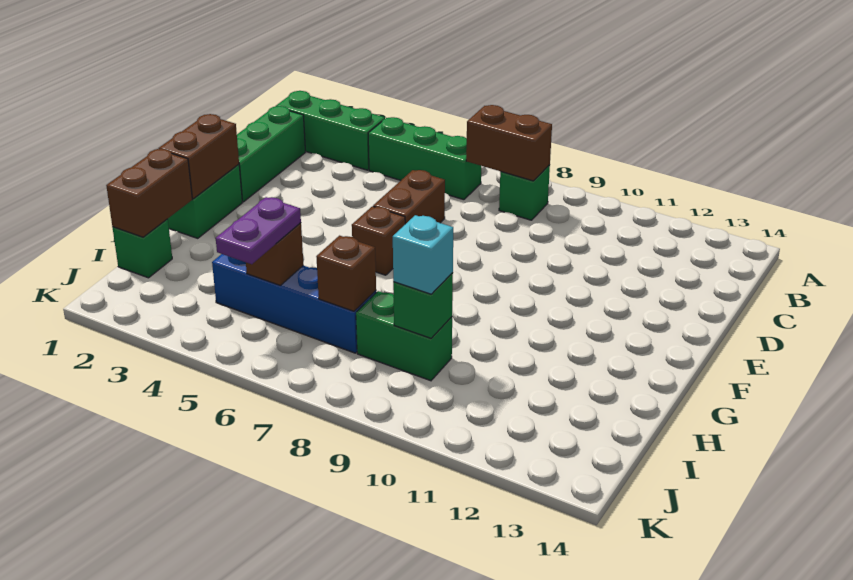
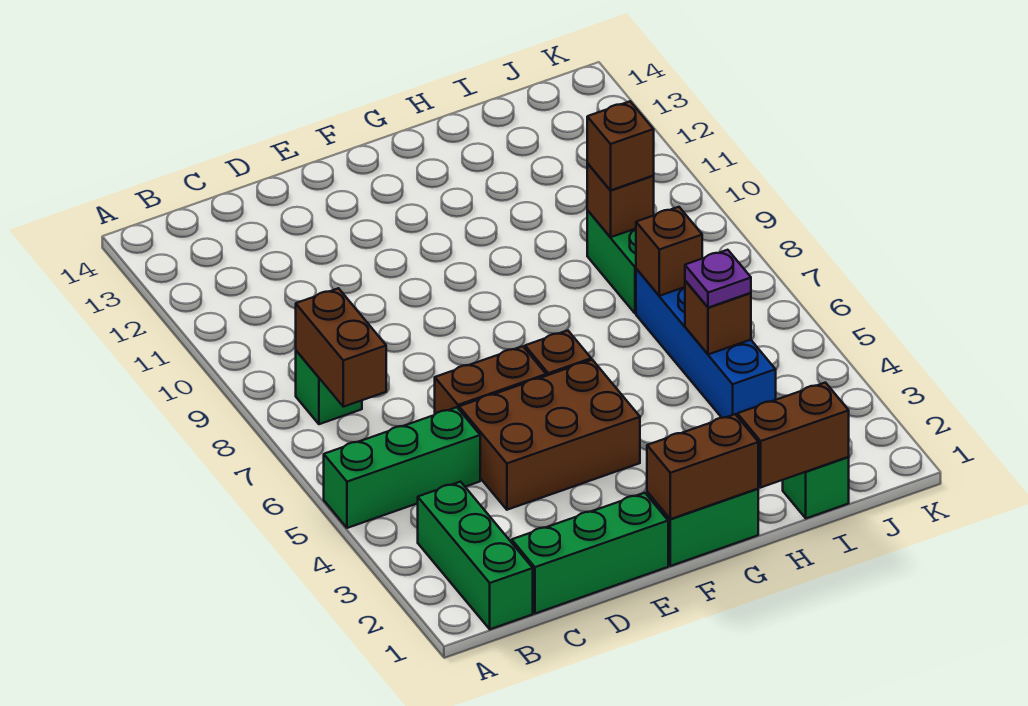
green brick B4:B6 level 1 -> green brick A5:C5 level 1
none -> brown brick D4:F5 level 1
purple plate I5:J5 level 3 -> purple plate I5 level 3
green brick I9 level 2 -> brown brick I9 level 2
cyan brick I9 level 3 -> brown brick I9 level 3

